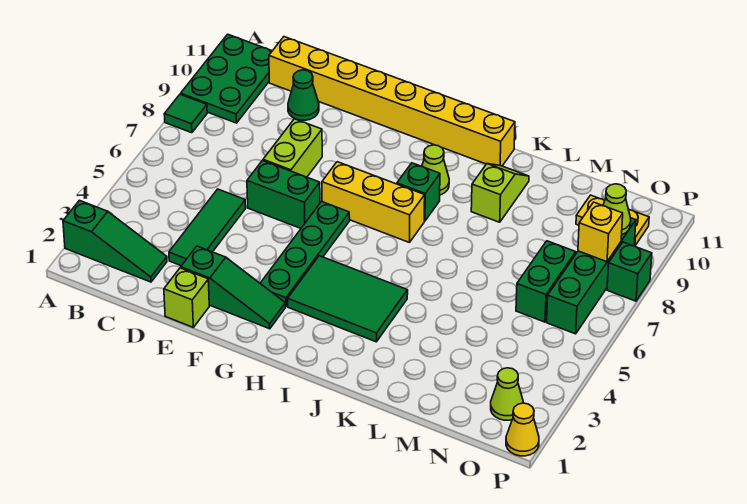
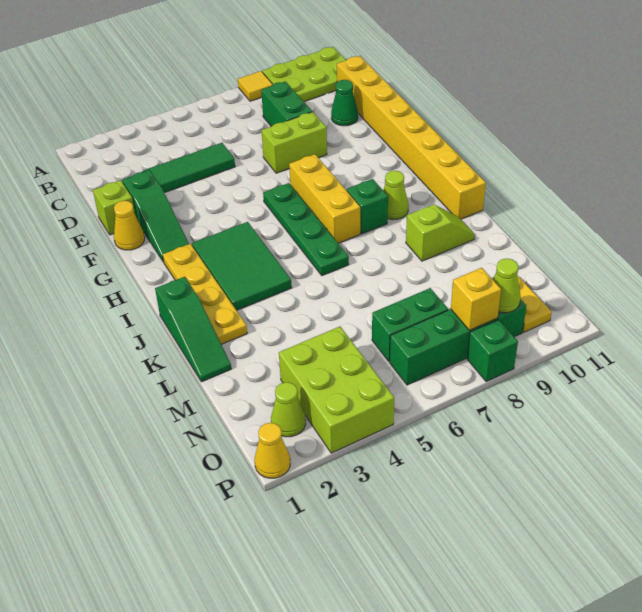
green slope A2:C2 level 1 top A -> green slope J1:L1 level 1 top J
green tile A8 level 1 -> yellow tile A8 level 1
green plate A9:B11 level 1 -> lime plate A9:B11 level 1
green brick E6:F6 level 1 -> green brick C8:D8 level 1
none -> yellow cone F1 level 1
green plate G3:G6 level 1 -> green plate G6:J6 level 1
none -> yellow plate H2:K2 level 1
none -> lime brick N3:P4 level 1

